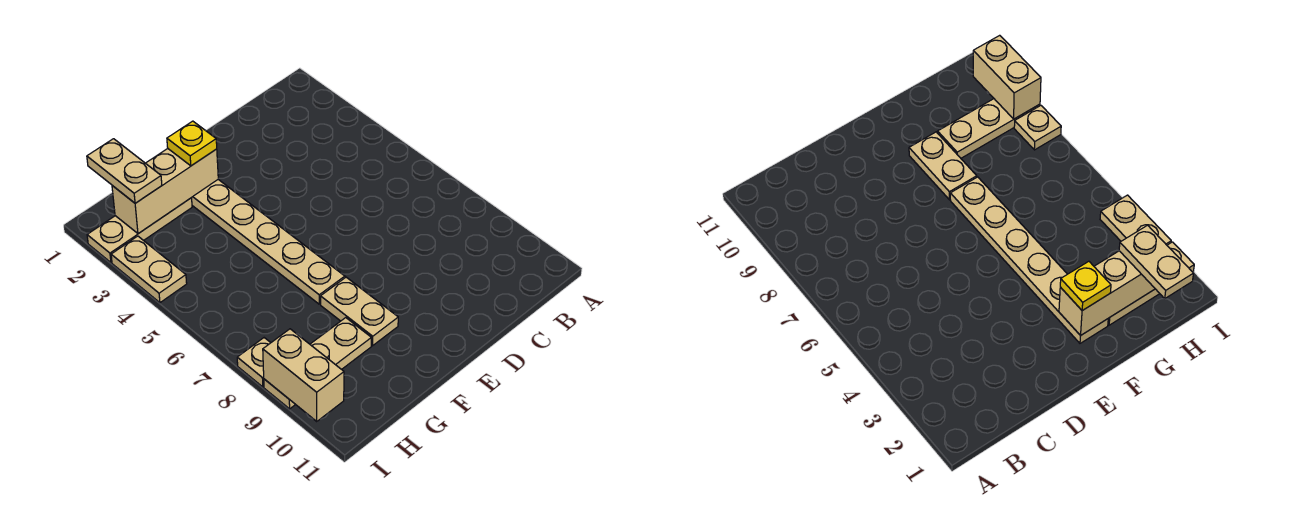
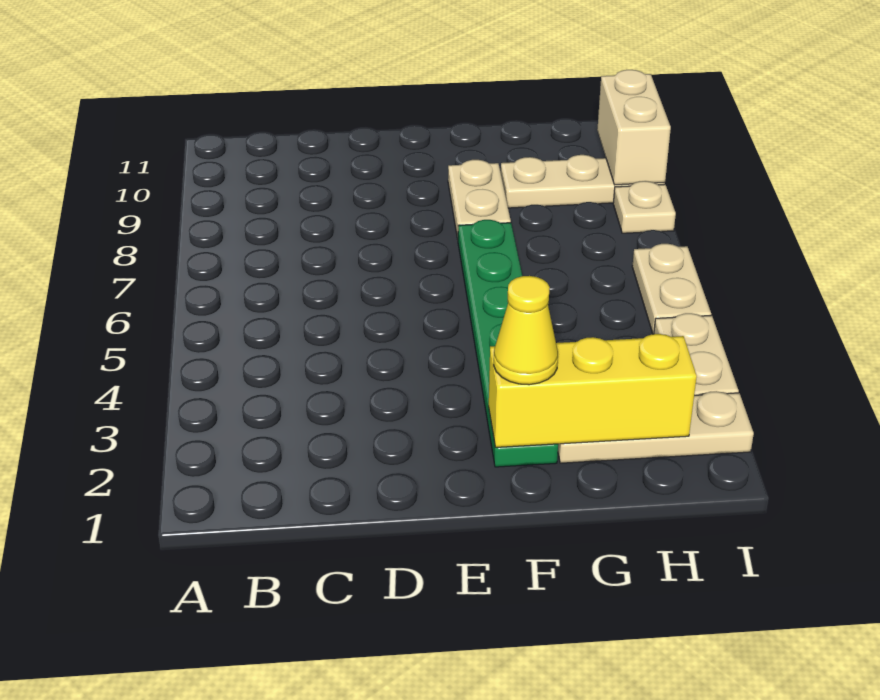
tan plate F2:F7 level 1 -> green plate F2:F7 level 1
tan brick F2:H2 level 2 -> yellow brick F2:H2 level 2
yellow plate F2 level 3 -> yellow cone F2 level 3
tan plate H1:H2 level 3 -> tan plate I5:I6 level 1

